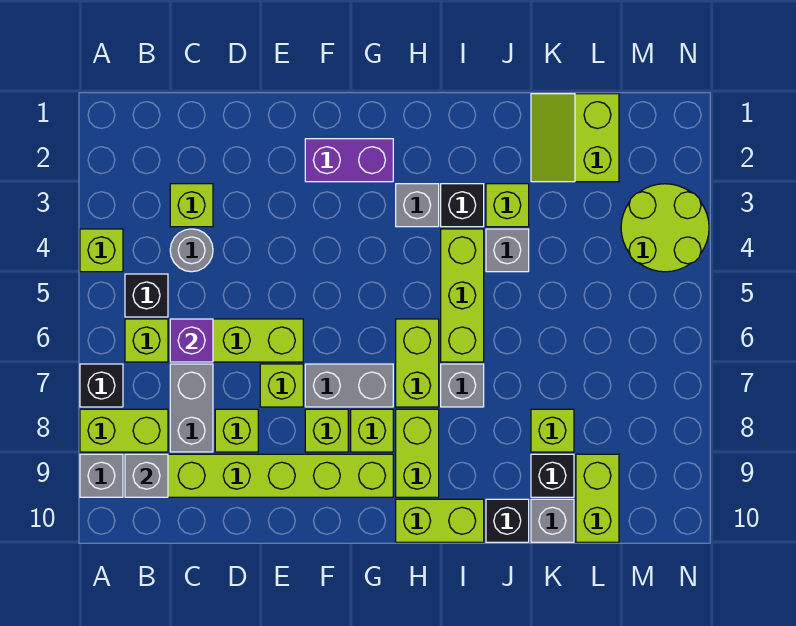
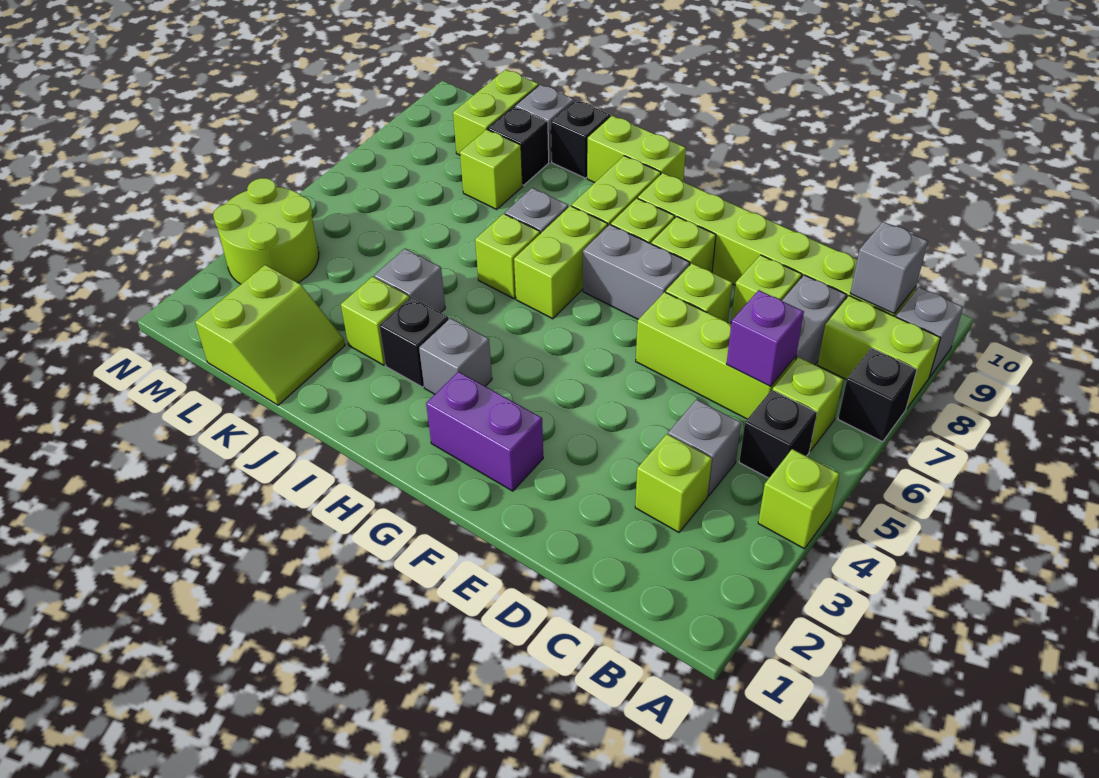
grey round brick C4 level 1 -> grey brick C4 level 1
lime brick I4:I6 level 1 -> lime brick I6 level 1

